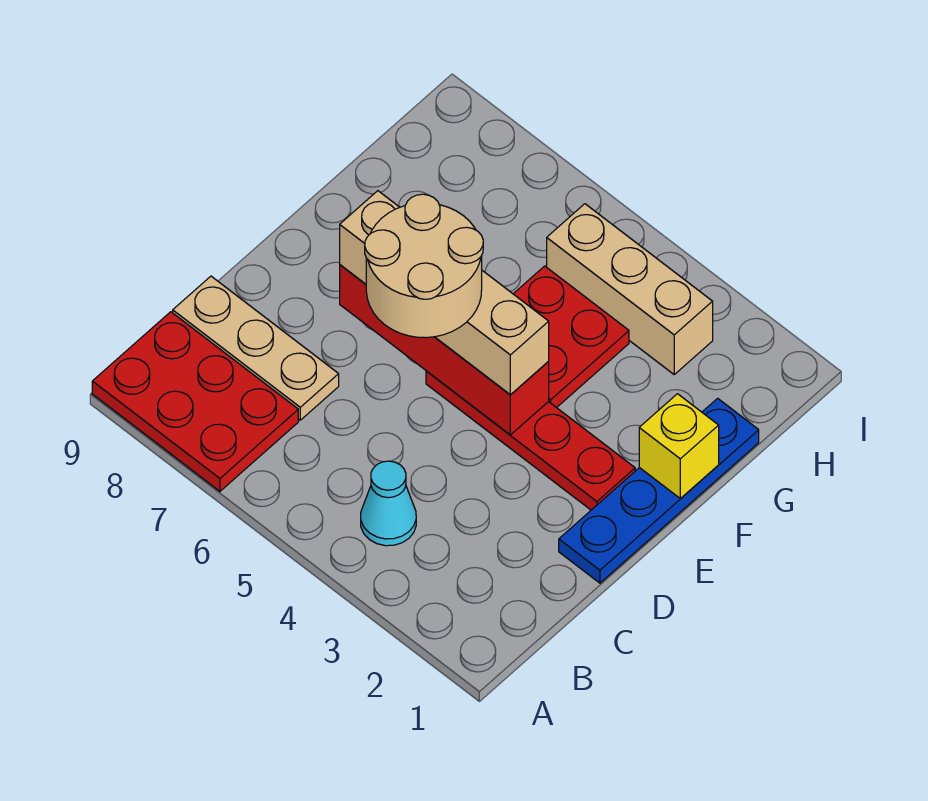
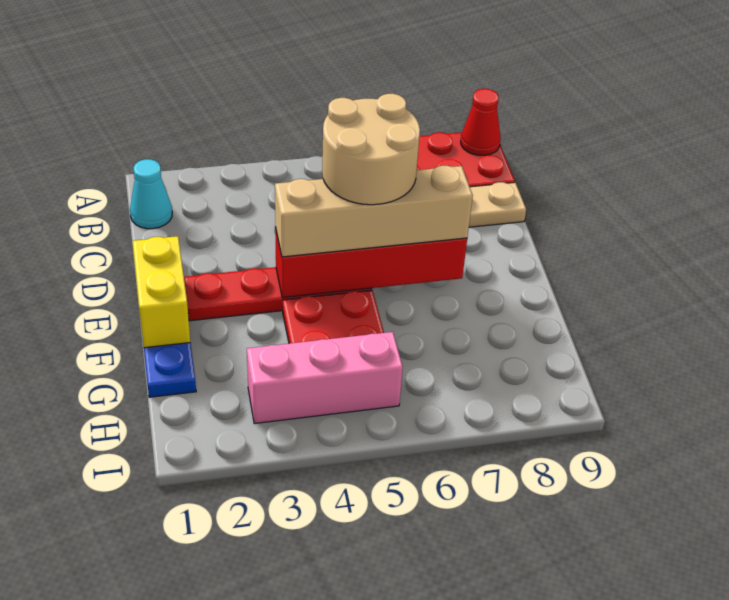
none -> red cone A9 level 2
cyan cone B4 level 1 -> cyan cone B1 level 1
yellow brick F1 level 2 -> yellow brick E1:F1 level 2
tan brick H3:H5 level 1 -> pink brick H3:H5 level 1

